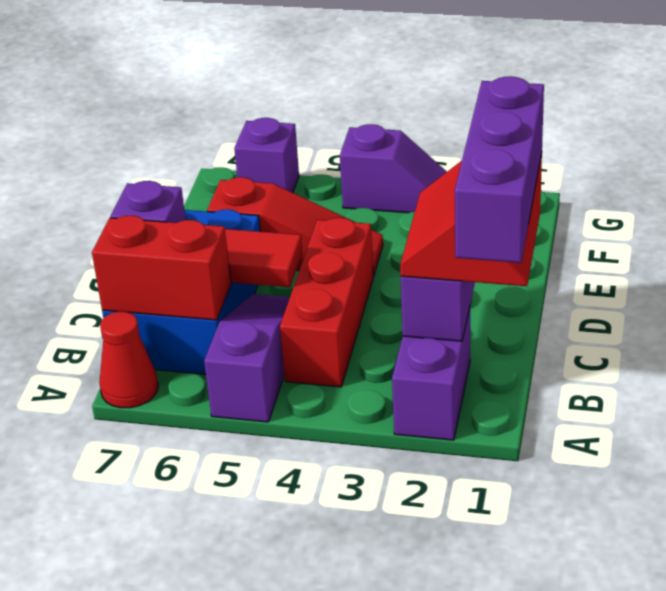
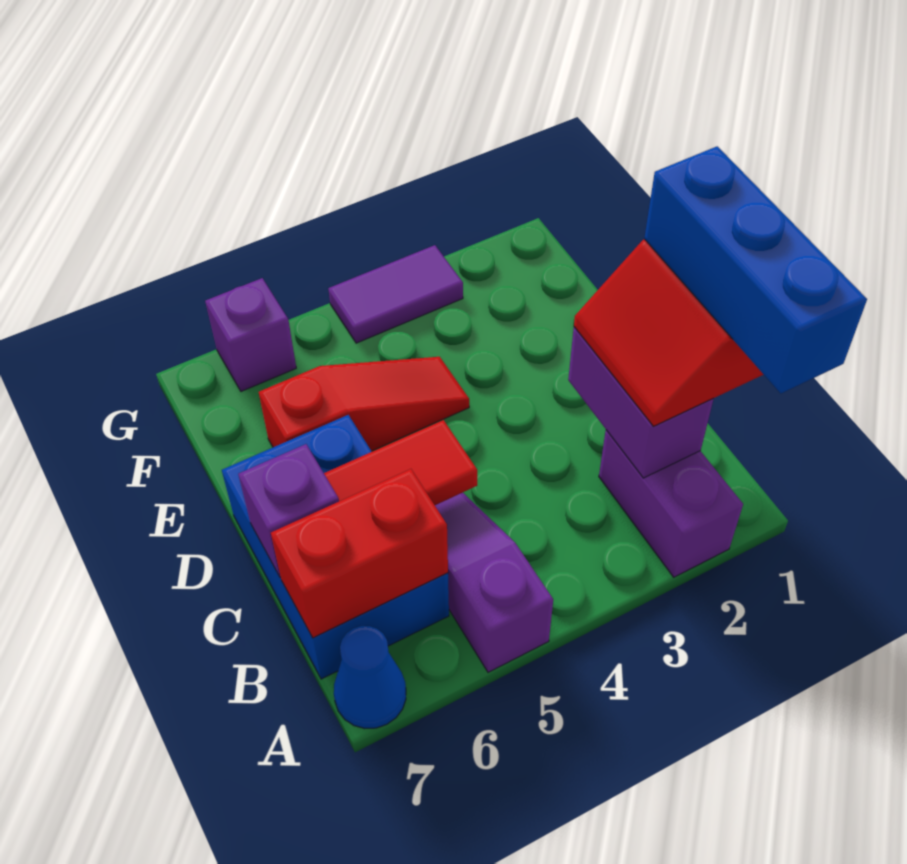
purple brick A1:C1 level 4 -> blue brick A1:C1 level 4
red cone A7 level 1 -> blue cone A7 level 1
red brick B4:D4 level 1 -> none
purple slope G3:G4 level 1 top 4 -> purple tile G3:G4 level 1

